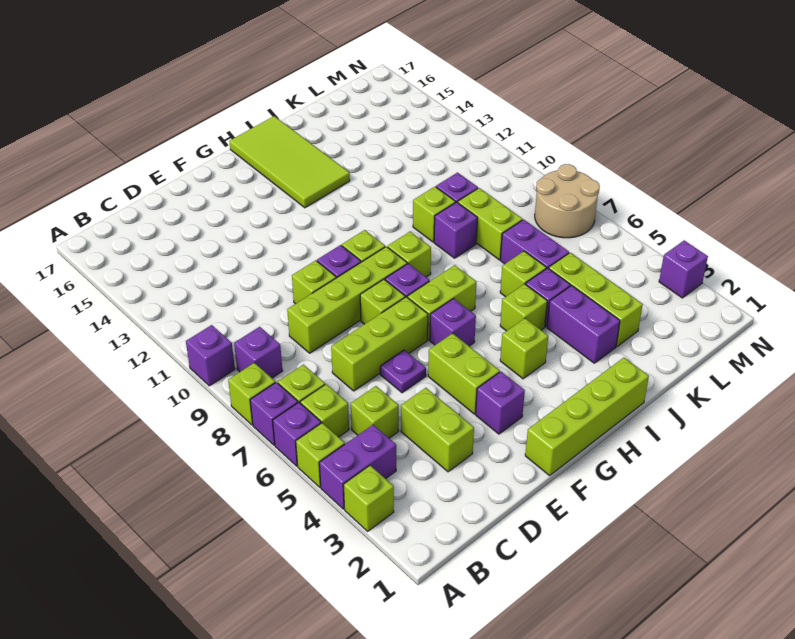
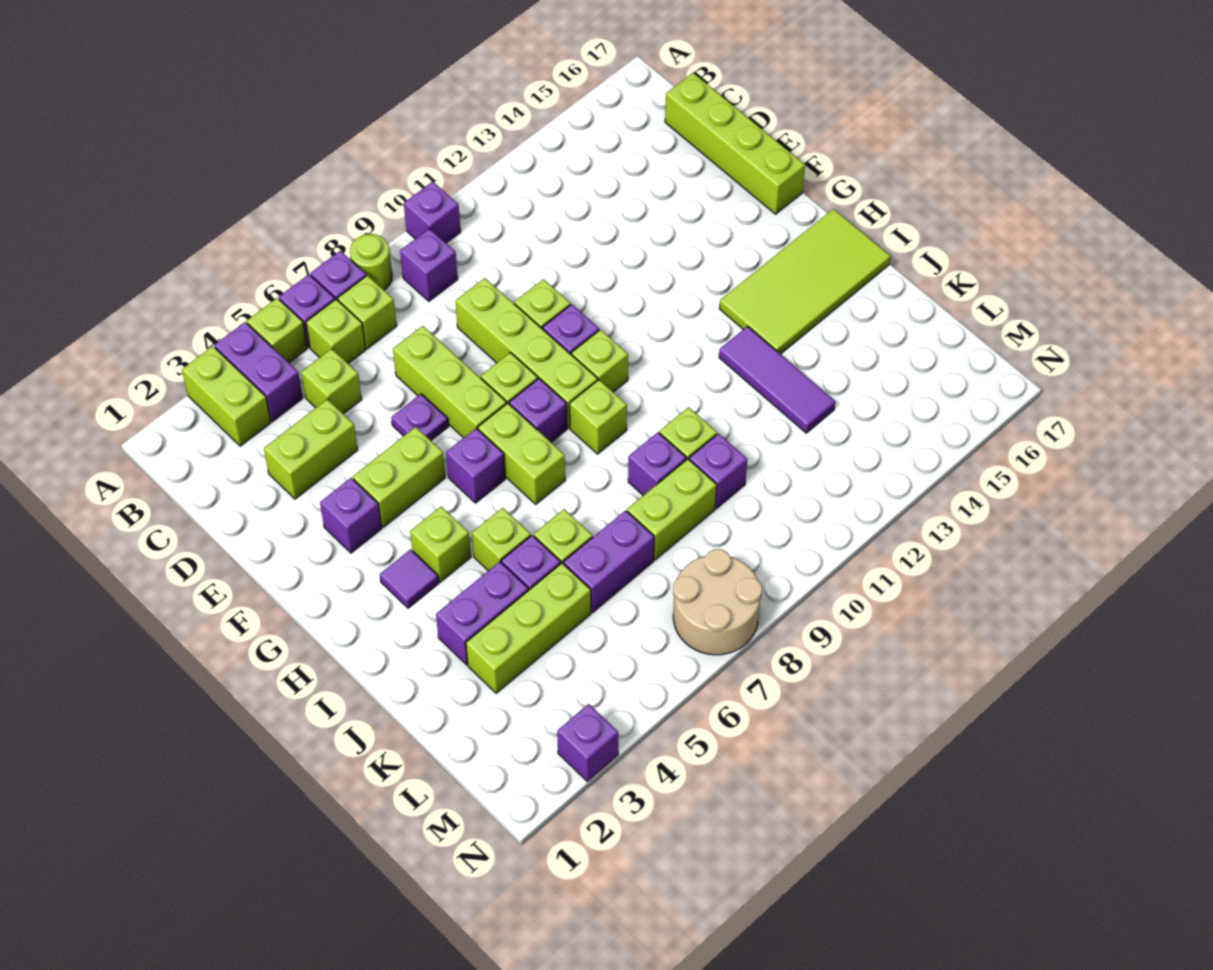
lime brick A3 level 1 -> lime brick A3:B3 level 1
lime brick A8 level 1 -> lime round brick A8 level 1
lime brick F1:I1 level 1 -> lime brick C17:F17 level 1
none -> purple tile H3 level 1
none -> purple tile I13:K13 level 1

